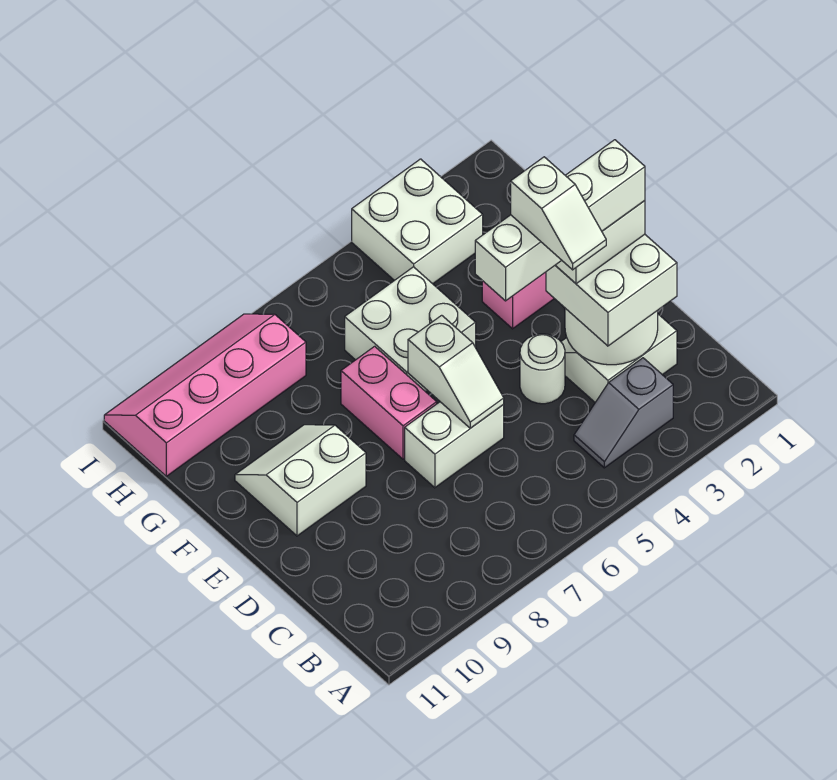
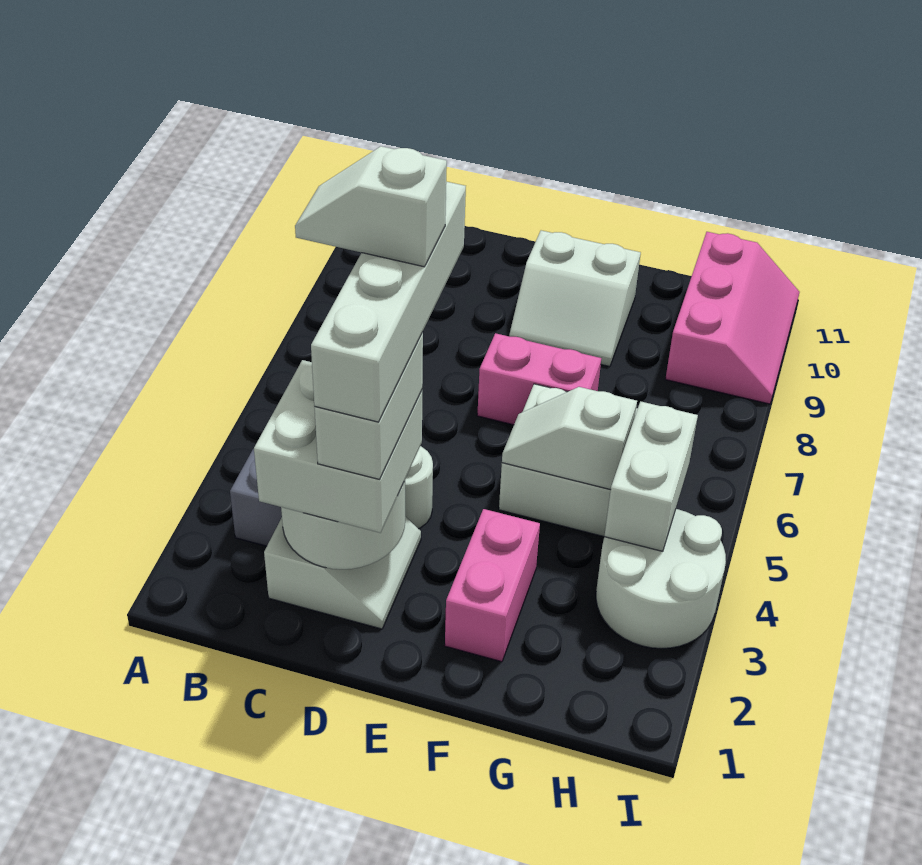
white brick D6:D7 level 1 -> white brick H4:H5 level 2
white slope D6:E6 level 2 top E -> white slope F5:G5 level 2 top G
white slope E9:F10 level 1 top E -> white slope E9:F10 level 1 top 10
white brick H3:I4 level 1 -> white round brick H3:I4 level 1
pink slope H8:I11 level 1 top H -> pink slope H9:I11 level 1 top H

